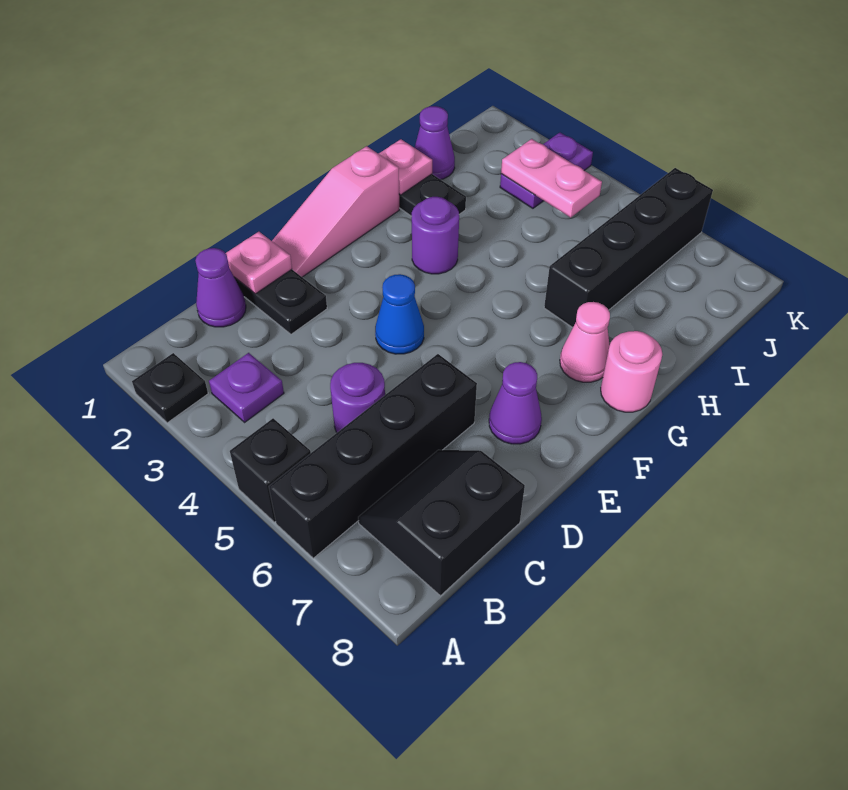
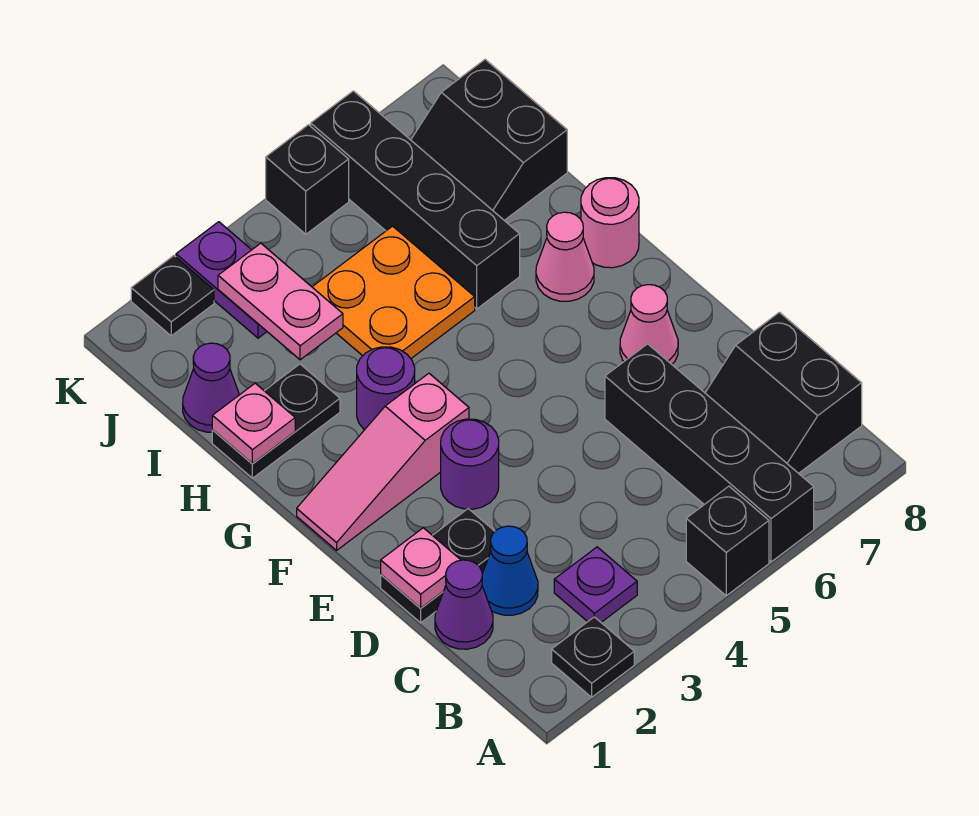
purple round brick C5 level 1 -> purple round brick E3 level 1
pink slope E1:G1 level 1 top G -> pink slope F1:F3 level 1 top 3
blue cone E4 level 1 -> blue cone C2 level 1
purple cone E7 level 1 -> pink cone E7 level 1
none -> orange plate H4:I5 level 1
none -> black slope I7:J8 level 1 top 8
pink plate J3:J4 level 2 -> pink plate I3:J3 level 2
none -> black plate K2 level 1
none -> black brick K5 level 1

